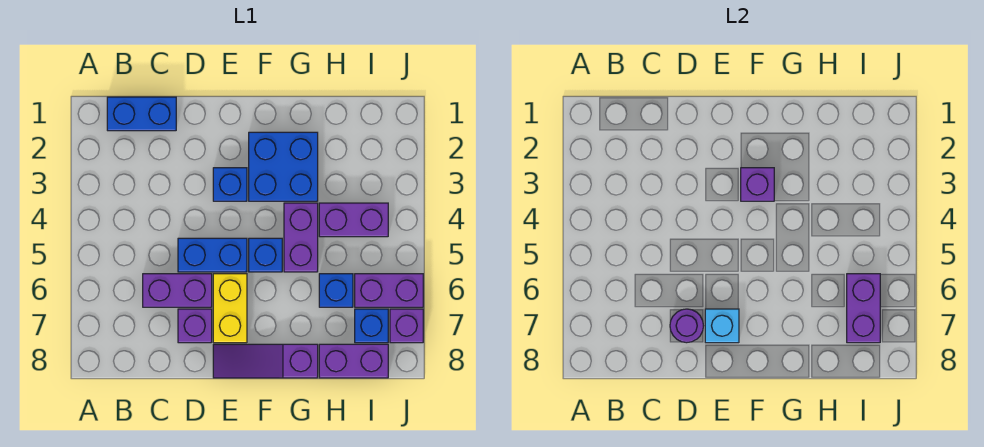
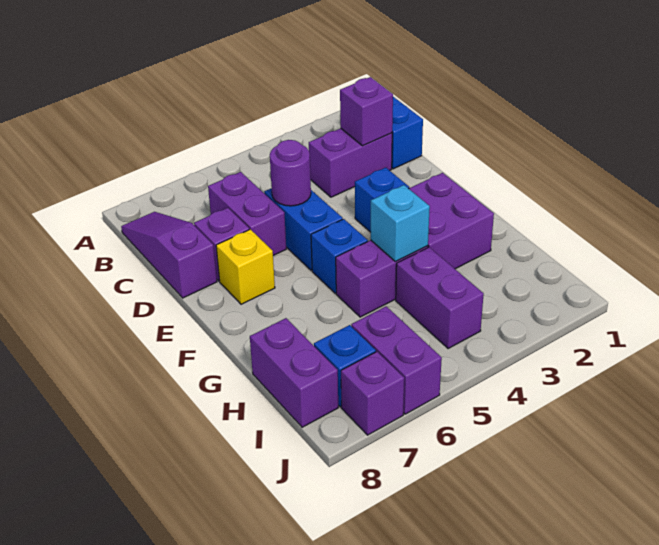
purple round brick D7 level 2 -> purple round brick D5 level 2
yellow brick E6:E7 level 1 -> yellow brick E7 level 1
cyan brick E7 level 2 -> cyan brick G4 level 2
purple slope E8:G8 level 1 top G -> purple slope B8:D8 level 1 top D
blue brick F2:G3 level 1 -> purple brick F2:G3 level 1
purple brick F3 level 2 -> purple brick C2 level 2
blue brick H6 level 1 -> none
purple brick I6:I7 level 2 -> purple brick C2:C3 level 1

